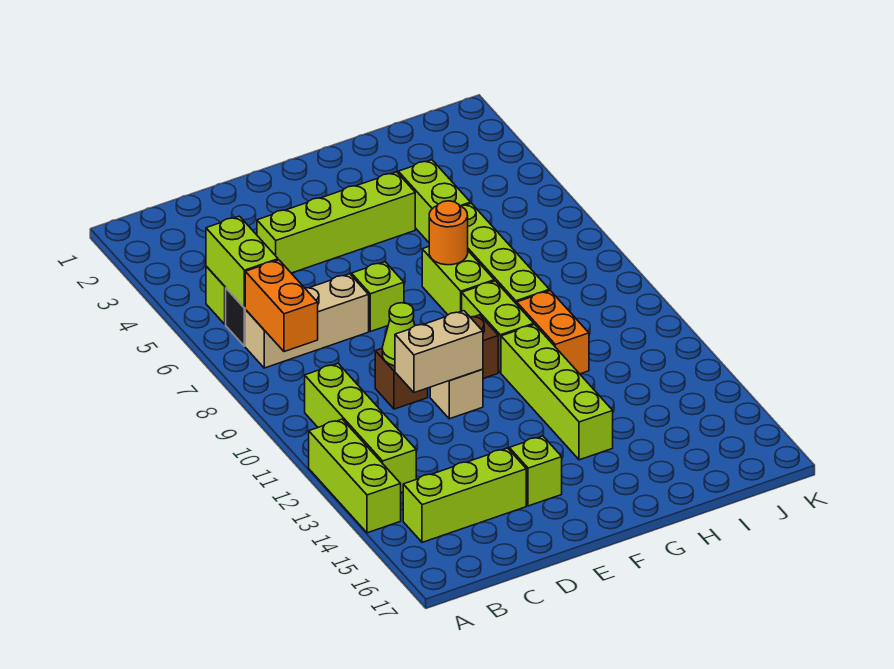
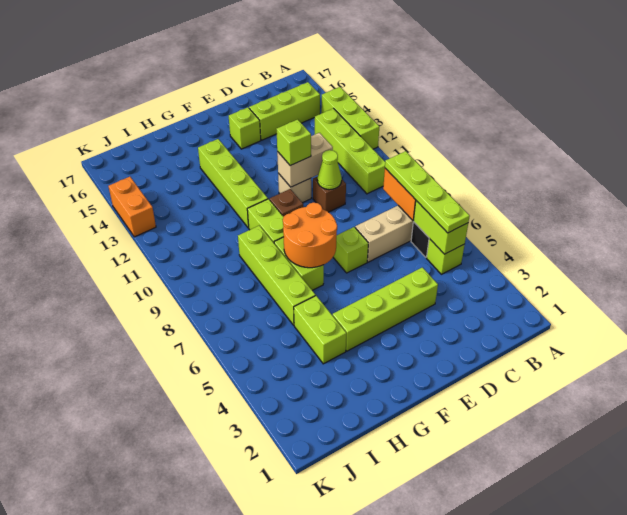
none -> lime plate B5:B8 level 3
none -> lime brick E11 level 3
orange round brick G7 level 2 -> orange round brick F7:G8 level 2
orange brick H10:H11 level 1 -> orange brick K13:K14 level 1

